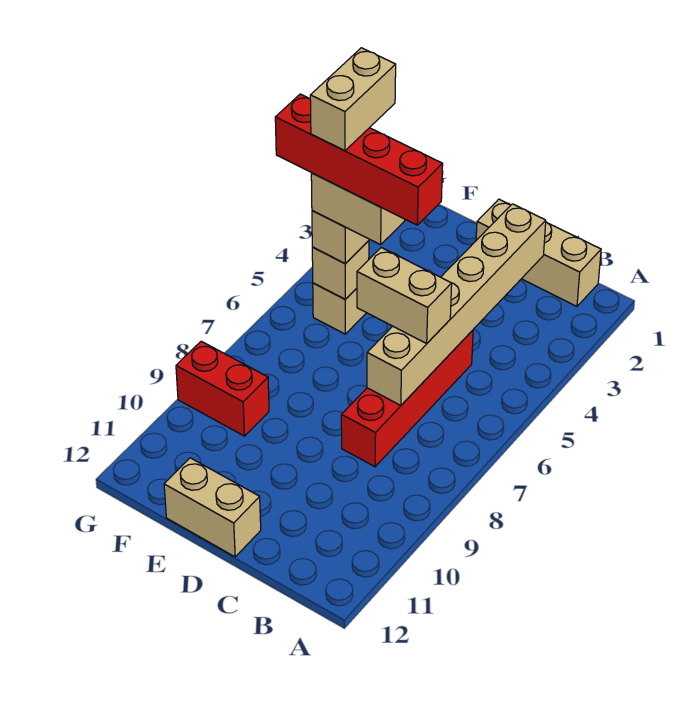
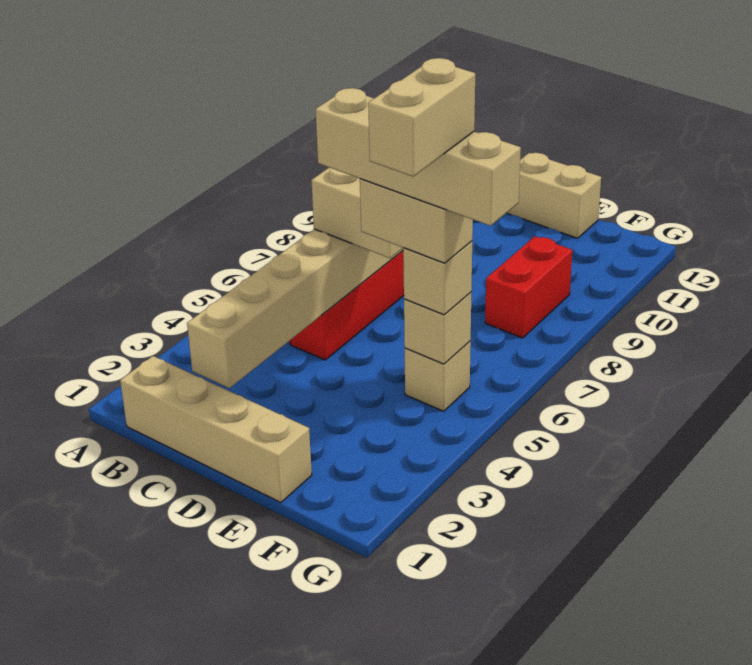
tan brick B1:D1 level 1 -> tan brick B1:E1 level 1
red brick D5:G5 level 5 -> tan brick D5:G5 level 5
red brick F9:G9 level 1 -> red brick F8:F9 level 1

